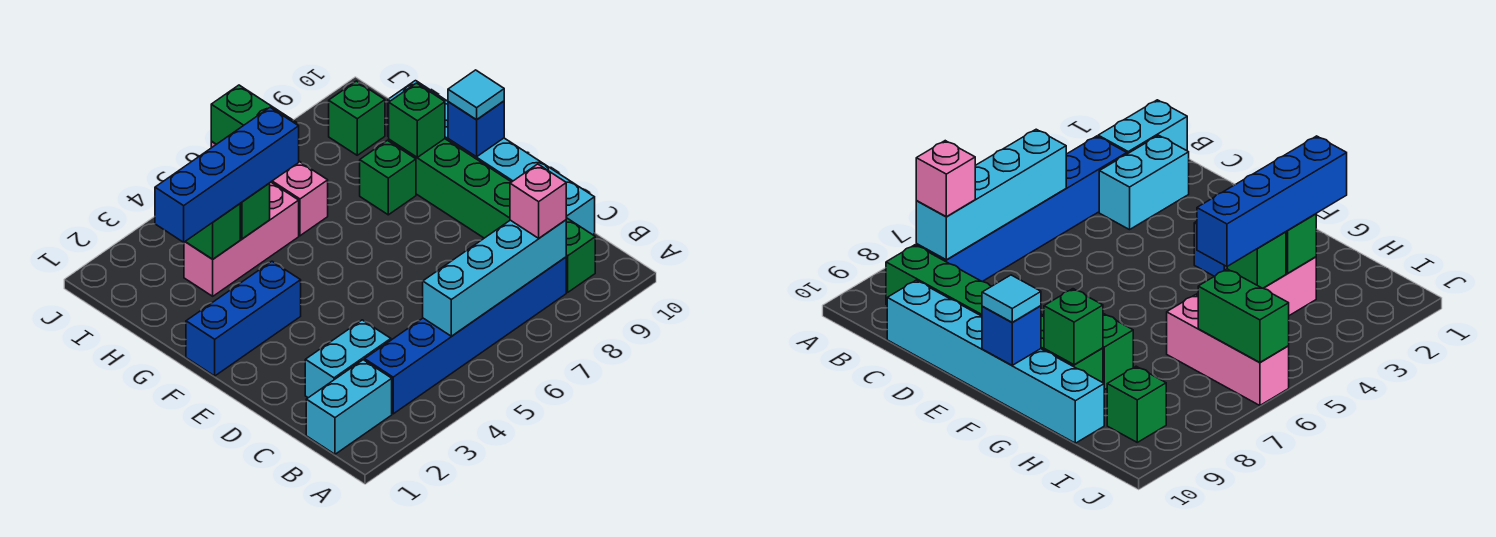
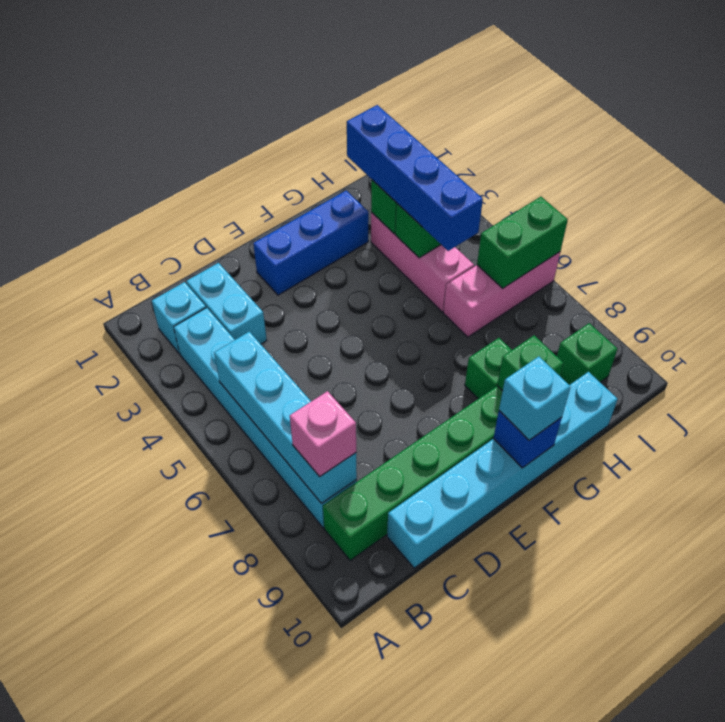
cyan brick B1:B2 level 1 -> cyan brick B2 level 1
blue brick B3:B8 level 1 -> cyan brick B3:B8 level 1
blue brick F1:F3 level 1 -> blue brick E2:G2 level 1
cyan tile F10 level 3 -> cyan brick F10 level 3

